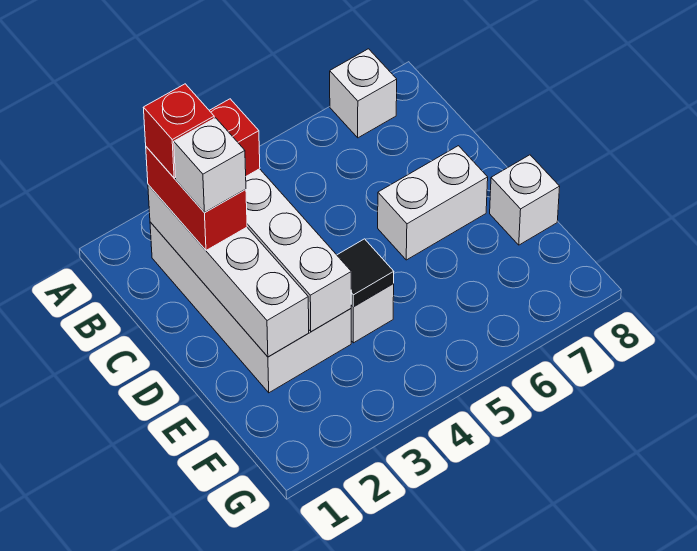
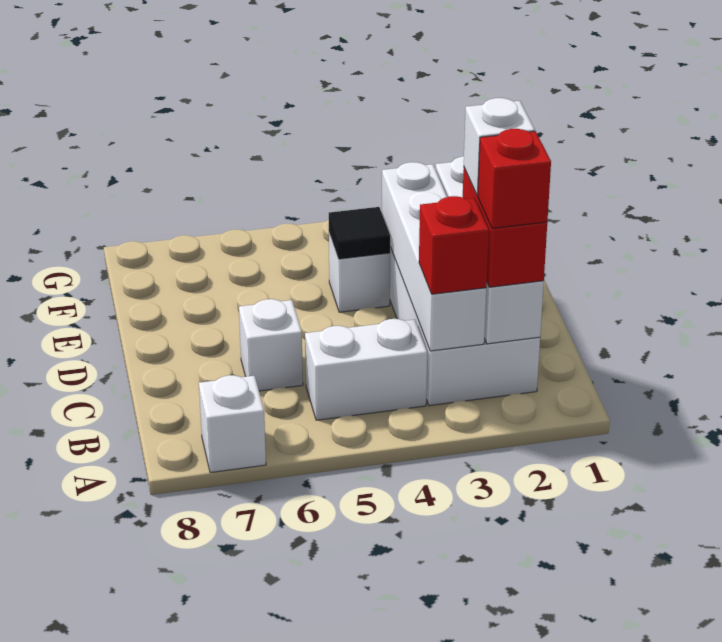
white brick D6:D7 level 1 -> white brick B4:B5 level 1
white brick E8 level 1 -> white brick C6 level 1

